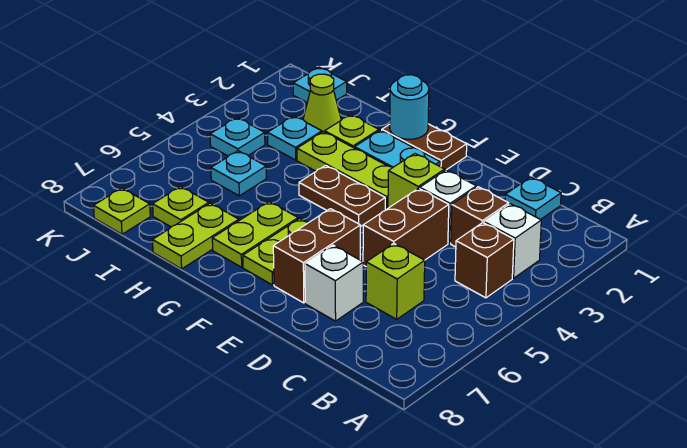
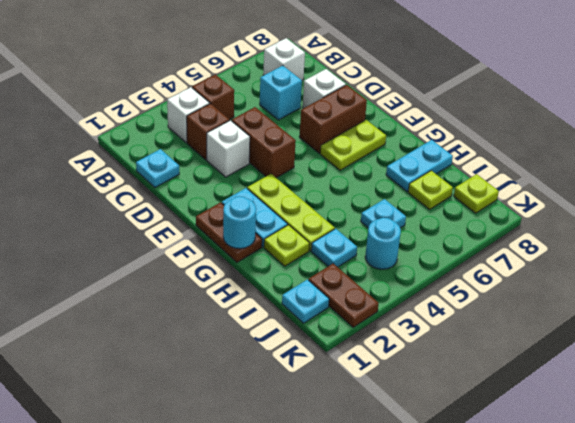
none -> white brick B7 level 1
lime brick C6 level 1 -> cyan brick C6 level 1
brown brick D4:D5 level 1 -> brown brick D4:E4 level 1
lime brick E3 level 1 -> none
brown plate F4:G4 level 1 -> brown plate J2:K2 level 1
lime plate G6:G7 level 1 -> none
lime plate H7:H8 level 1 -> cyan plate H7:H8 level 1
lime cone I2 level 1 -> none
cyan plate J4 level 1 -> cyan round brick J4 level 1

